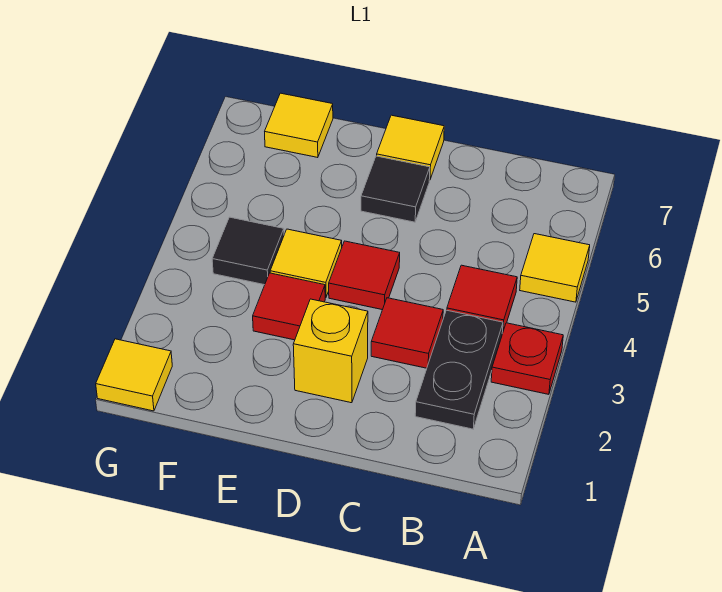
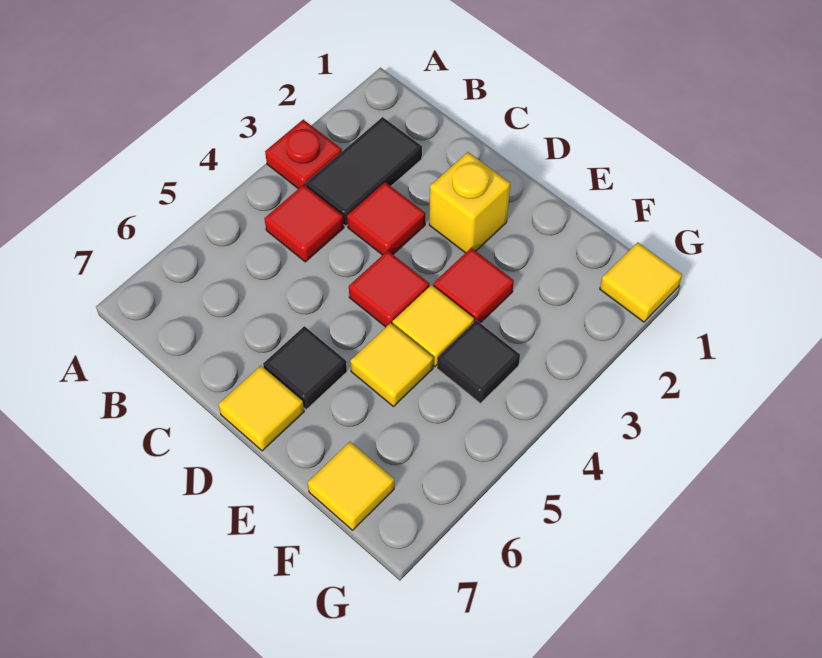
yellow tile A5 level 1 -> yellow tile E5 level 1
black plate B2:B3 level 1 -> black tile B2:B3 level 1

